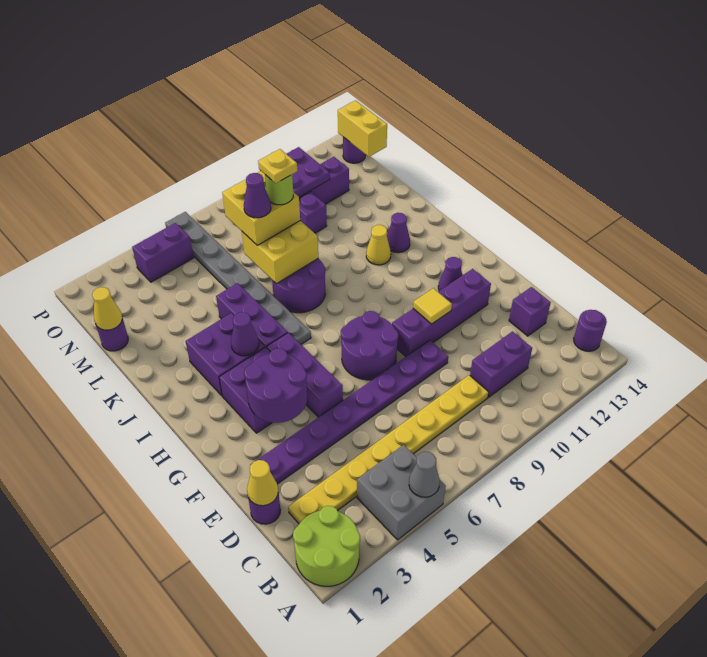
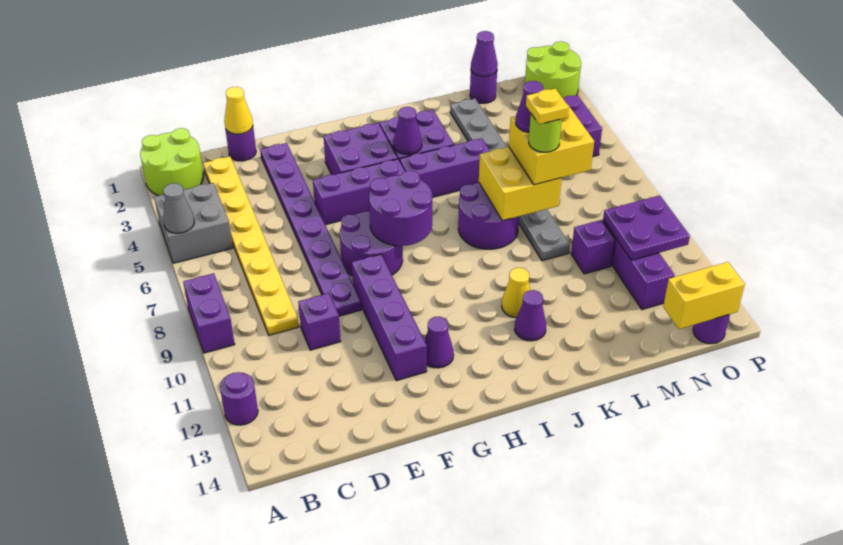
purple round brick B14 level 1 -> purple round brick A12 level 1
purple brick C10:C11 level 1 -> purple brick A8:A9 level 1
purple brick D13 level 1 -> purple brick D10 level 1
purple round brick F3:G4 level 2 -> purple round brick G7:H8 level 2
yellow tile F10 level 2 -> none
grey plate I6:P6 level 1 -> grey plate L2:L9 level 1
yellow cone M1 level 2 -> purple cone M1 level 2
none -> lime round brick O1:P2 level 1

